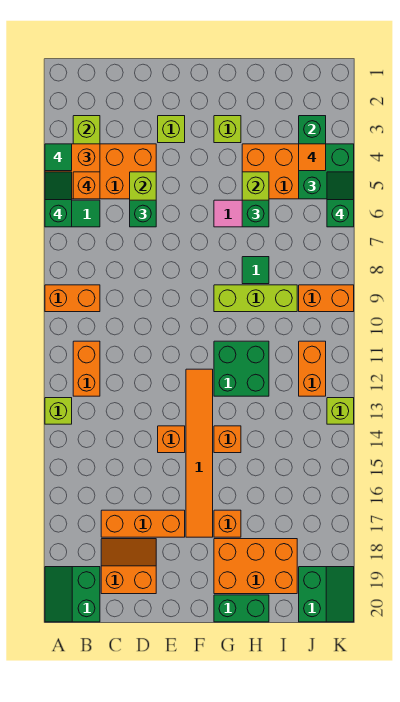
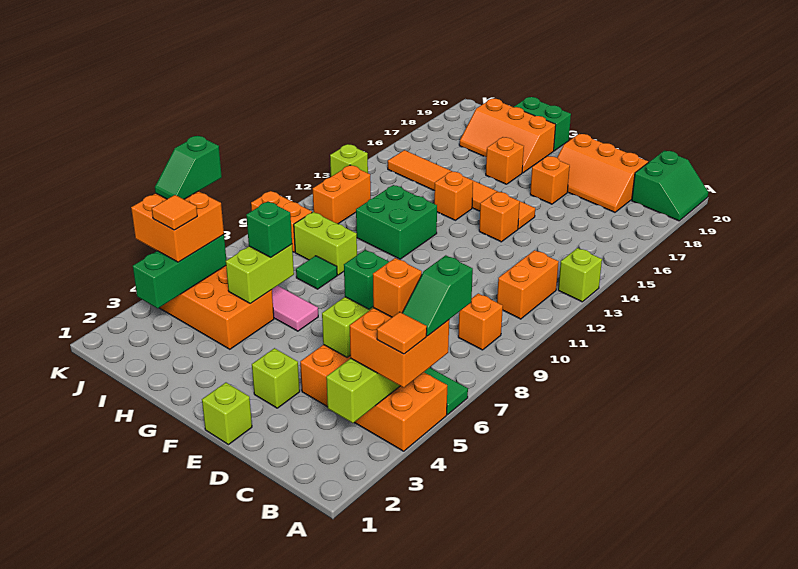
green tile A4 level 4 -> orange tile A4 level 4
orange brick A9:B9 level 1 -> orange brick B9 level 1
orange brick C17:E17 level 1 -> orange brick E17 level 1
orange slope C18:D19 level 1 top 19 -> orange slope C18:E19 level 1 top 19
orange tile F12:F17 level 1 -> orange tile E15:J15 level 1
lime brick G3 level 1 -> lime brick E1 level 1
lime brick G9:I9 level 1 -> lime brick H9:I9 level 1
orange brick G18:I19 level 1 -> orange slope G18:I19 level 1 top 19
green brick J4:K5 level 3 -> orange brick J4:K5 level 3
green slope J19:K20 level 1 top J -> none

